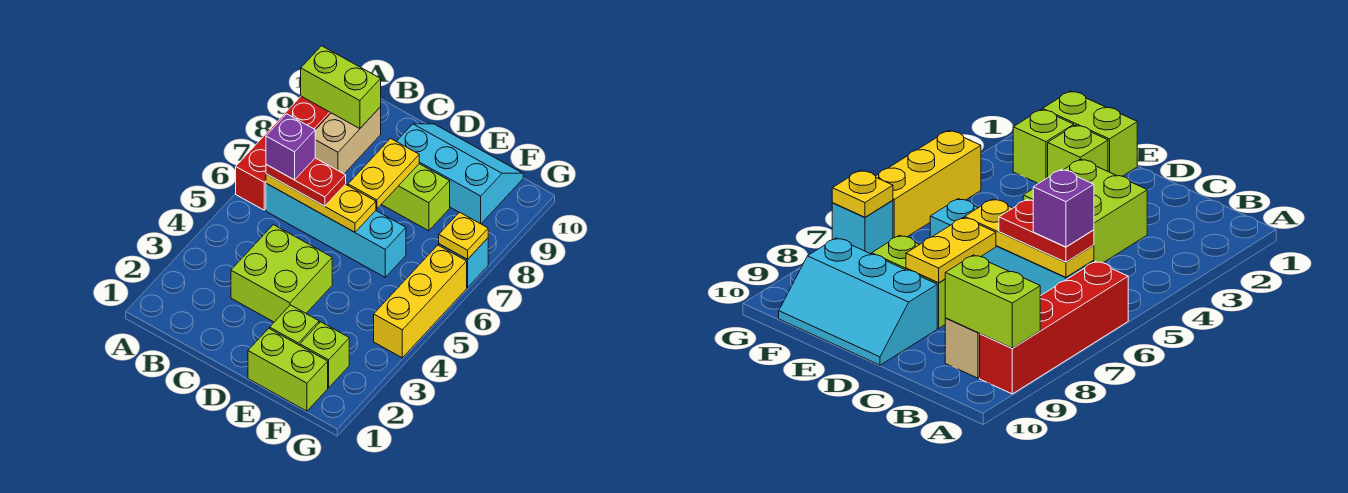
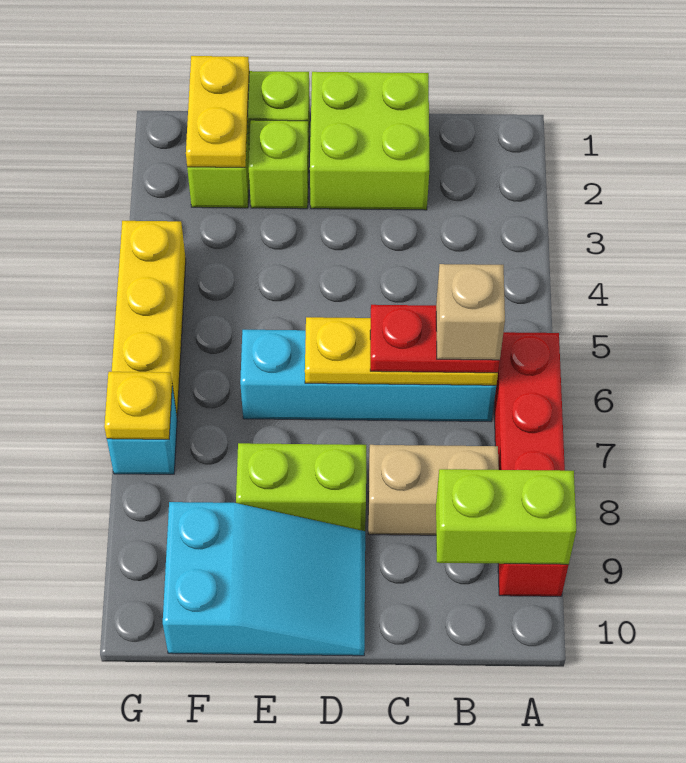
purple brick B6 level 4 -> tan brick B6 level 4
tan brick B8:B9 level 1 -> tan brick B8:C8 level 1
lime brick C3:D4 level 1 -> lime brick C1:D2 level 1
yellow plate D7:D8 level 2 -> yellow plate F1:F2 level 2
cyan slope D9:F10 level 1 top 9 -> cyan slope D9:F10 level 1 top F

